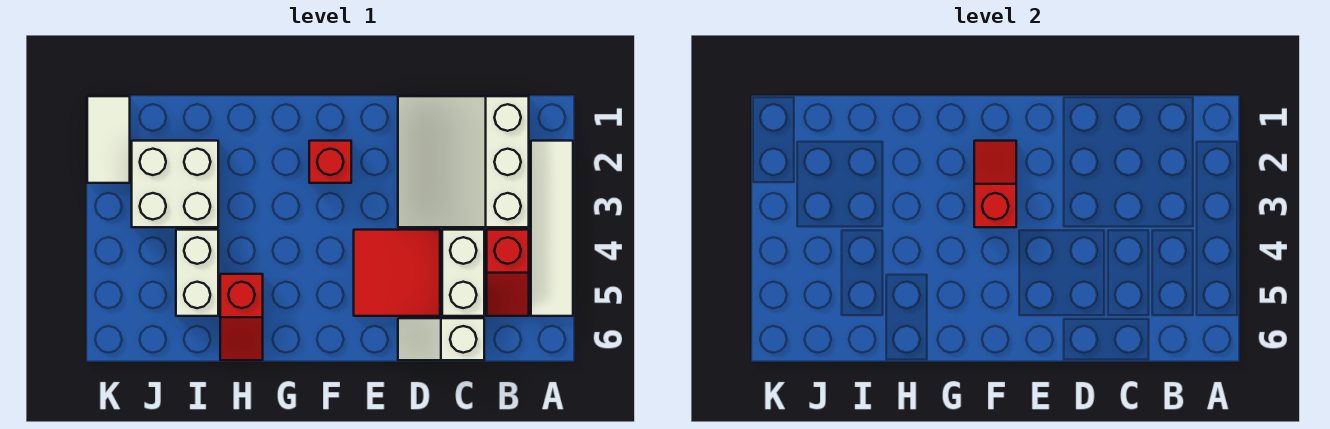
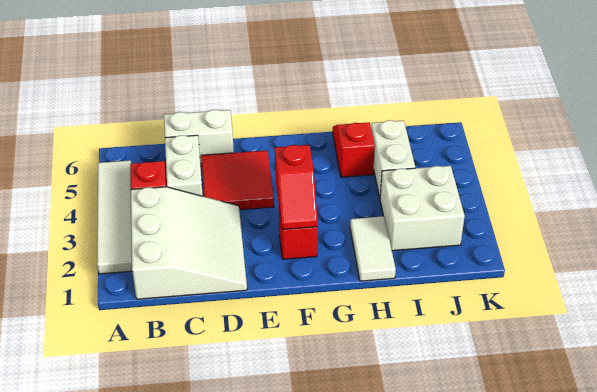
white slope C6:D6 level 1 top C -> white brick C6:D6 level 1
white tile K1:K2 level 1 -> white tile H1:H2 level 1

